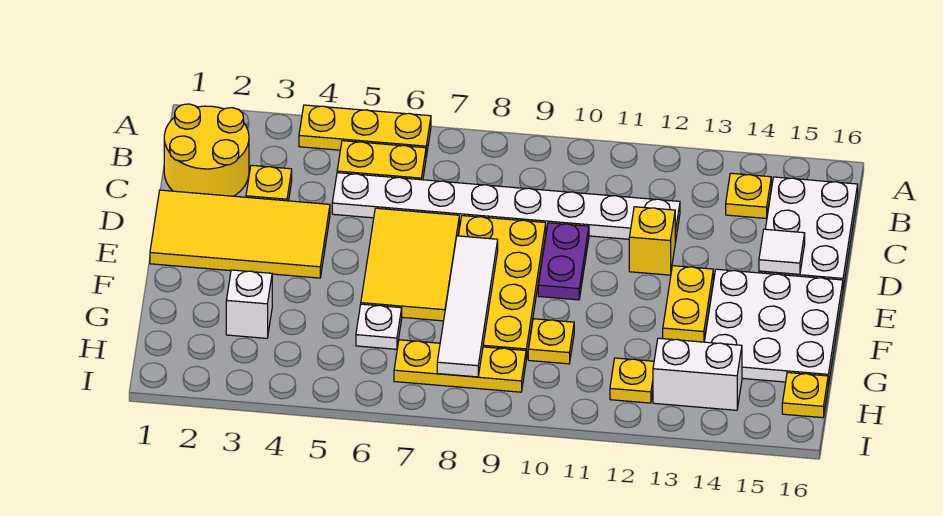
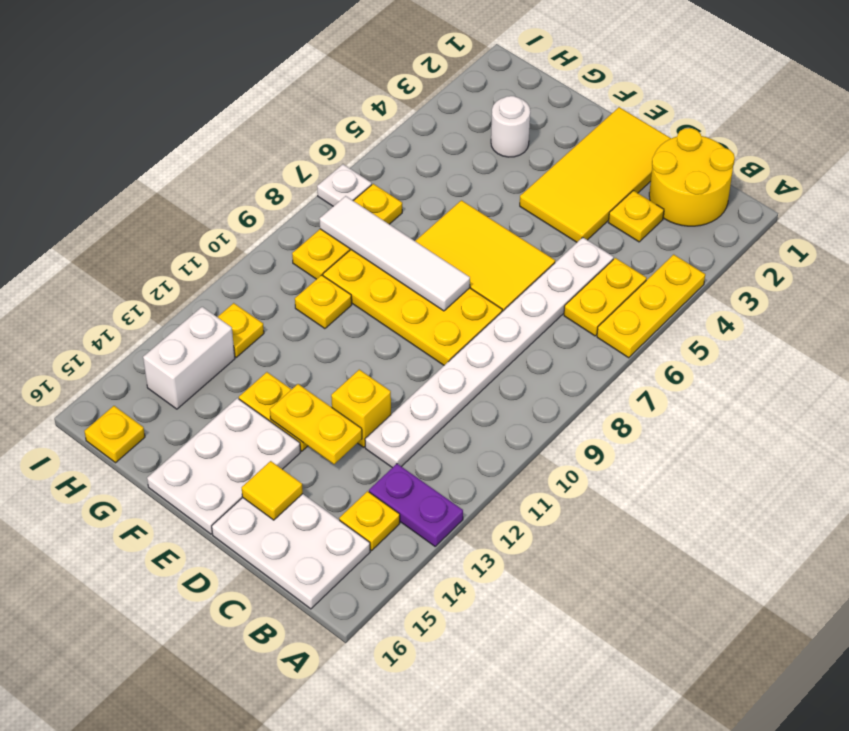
purple plate D10:E10 level 1 -> purple plate A13:B13 level 1
none -> yellow plate D13:E13 level 2
white tile D15 level 2 -> yellow tile D15 level 2
white plate E14:G16 level 1 -> white plate E14:F16 level 1
white brick G3 level 1 -> white round brick G3 level 1
white plate G6 level 1 -> white plate I7 level 1

